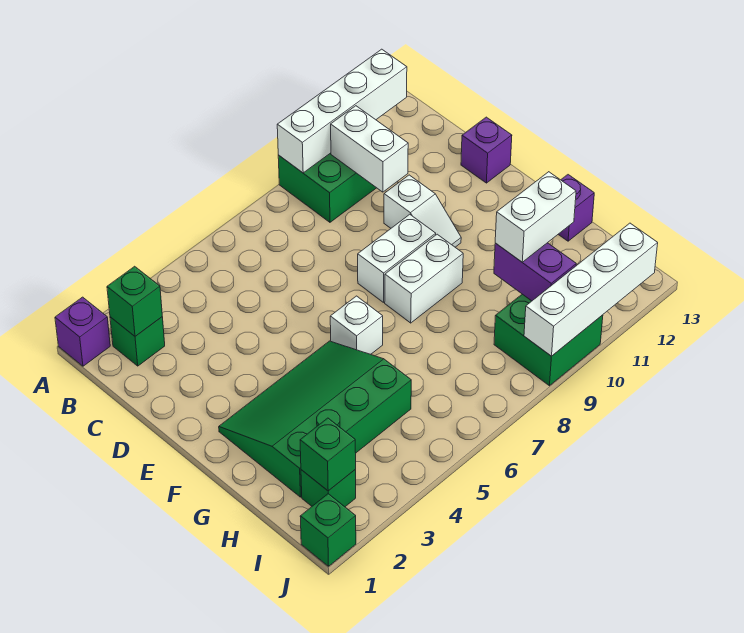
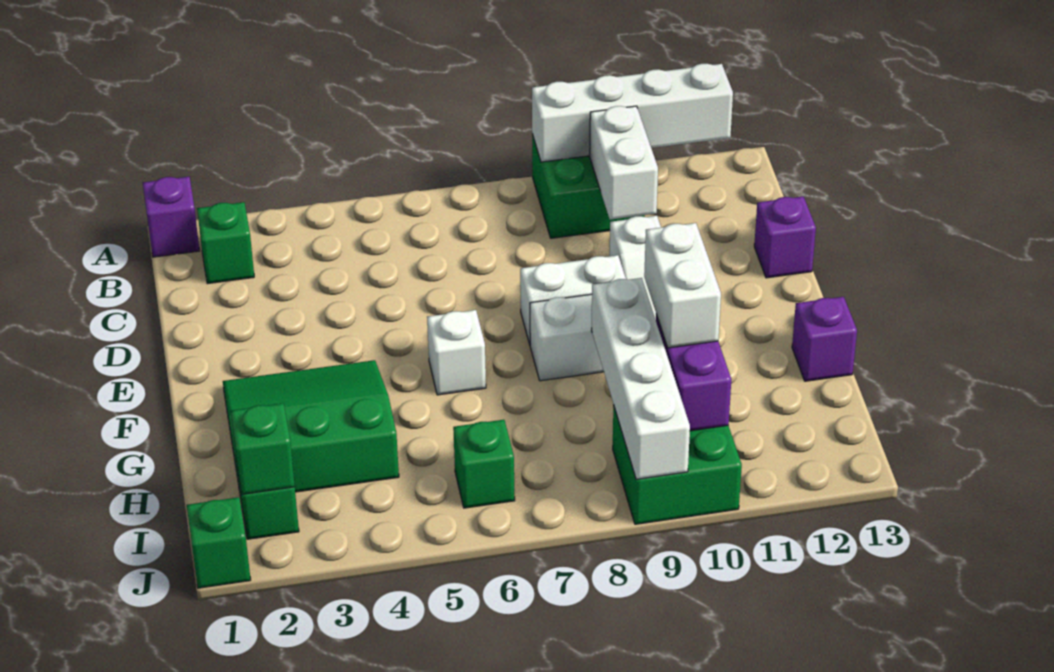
green brick B2 level 2 -> green brick I6 level 1
green slope F2:H5 level 1 top H -> green slope F2:H4 level 1 top H
white brick H10:H11 level 3 -> white brick G10:H10 level 3
white brick J9:J12 level 2 -> white brick G9:J9 level 2

